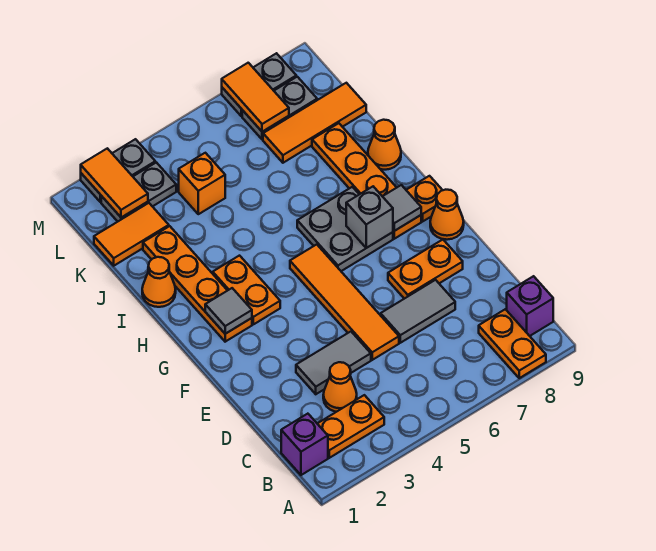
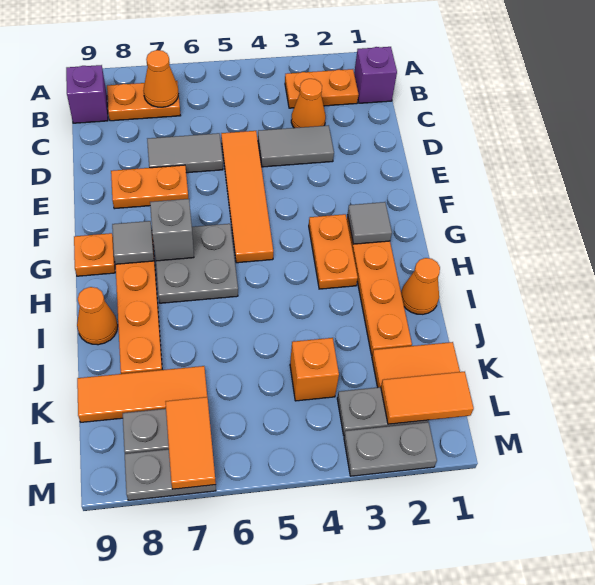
orange plate A8:B8 level 1 -> orange plate B7:B8 level 1
orange cone F9 level 1 -> orange cone B7 level 2
orange tile L2:M2 level 2 -> orange tile L1:L2 level 2

